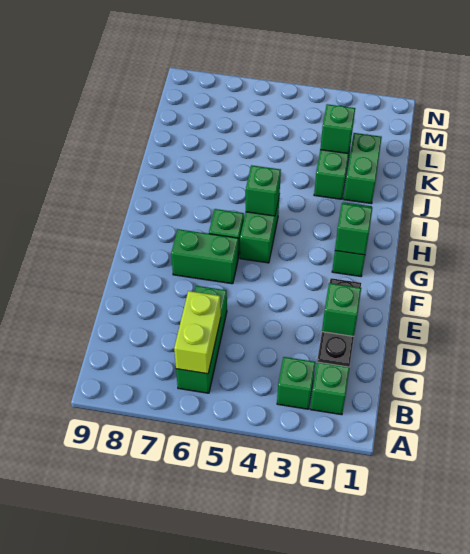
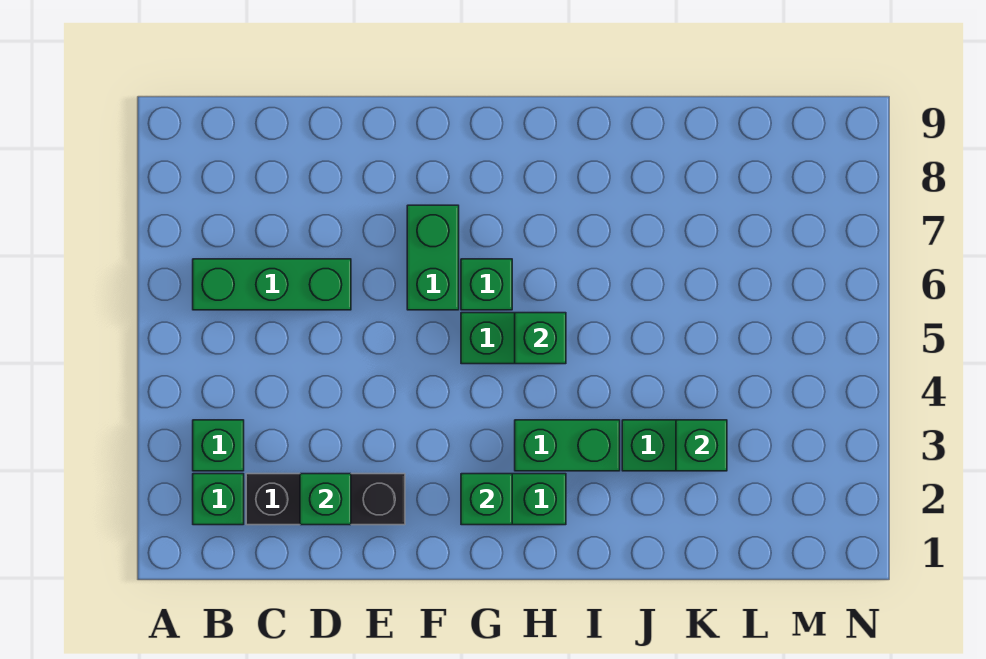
lime brick B6:C6 level 2 -> none
green brick J2:K2 level 1 -> green brick H3:I3 level 1

